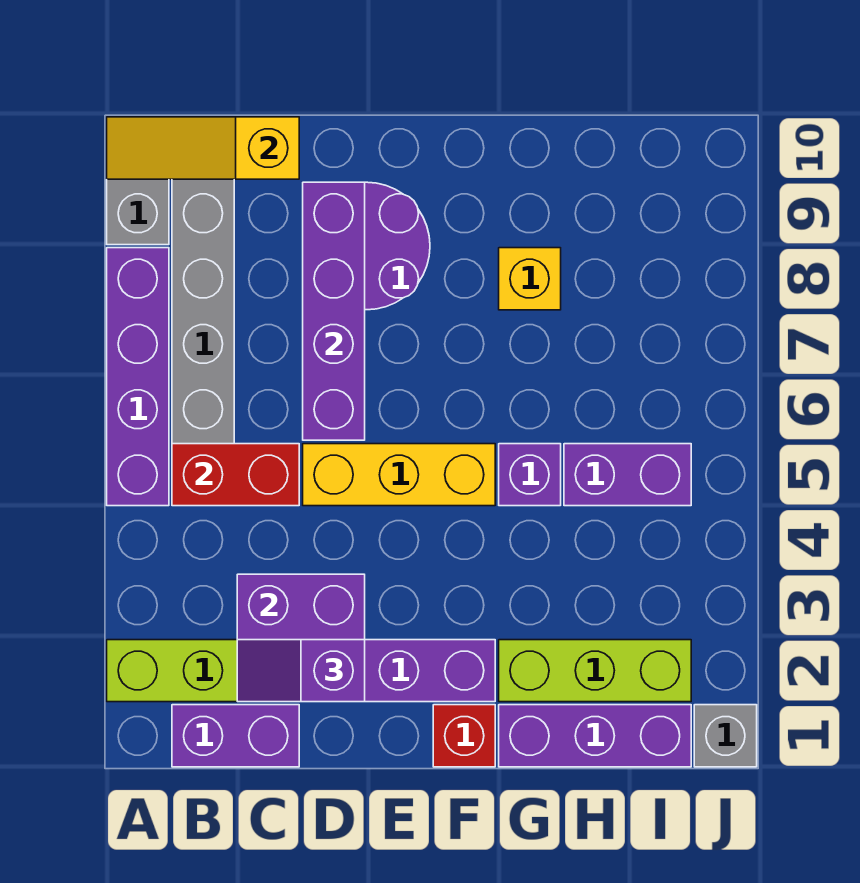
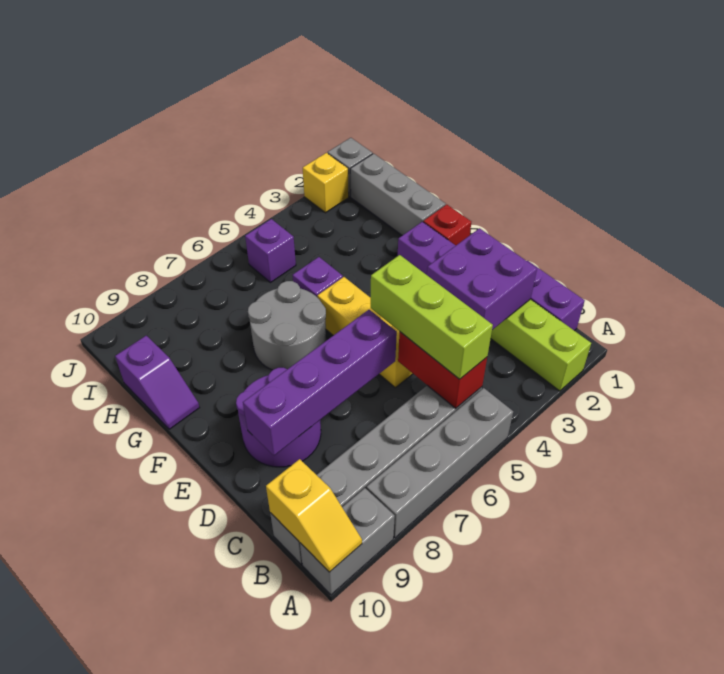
purple brick A5:A8 level 1 -> grey brick A5:A8 level 1
yellow slope A10:C10 level 2 top C -> yellow slope A10:B10 level 2 top B
purple slope C2:D2 level 3 top D -> purple slope G10:H10 level 1 top H
none -> grey round brick F6:G7 level 1
purple brick G1:I1 level 1 -> grey brick G1:I1 level 1
lime brick G2:I2 level 1 -> lime brick B5:D5 level 3
yellow brick G8 level 1 -> yellow brick J2 level 1
purple brick H5:I5 level 1 -> purple brick I5 level 1

